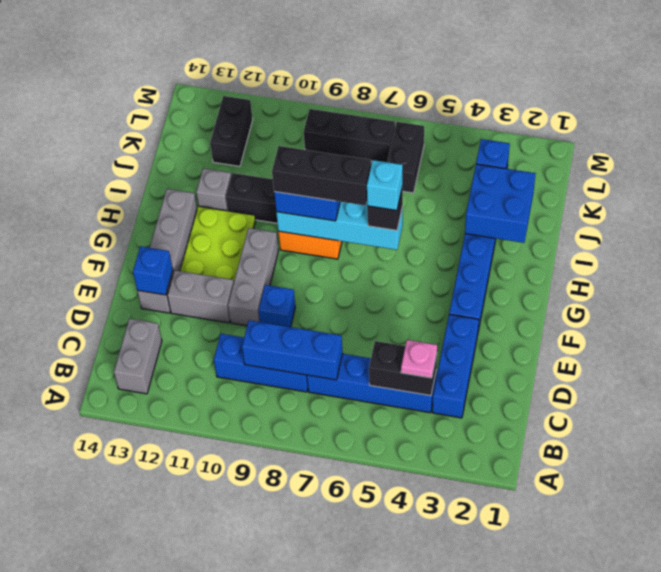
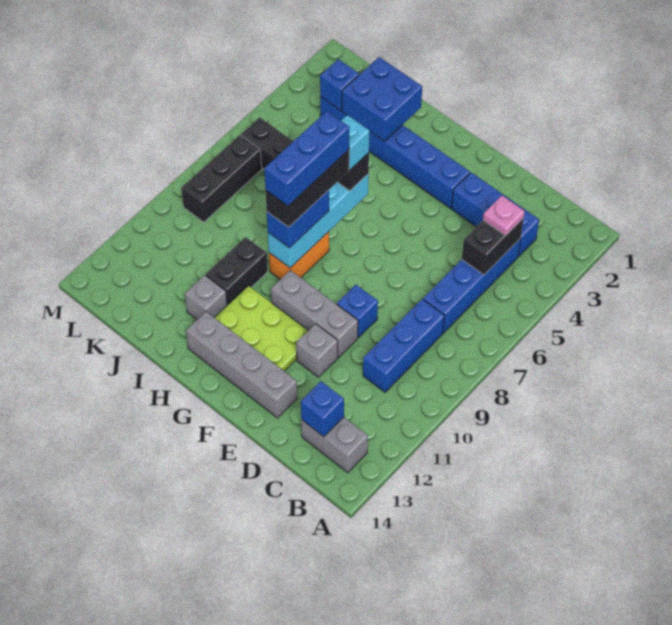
blue brick C7:C9 level 2 -> blue brick H7:H9 level 5
grey brick E11:E12 level 1 -> grey brick E11 level 1
blue brick E13 level 2 -> blue brick C13 level 2
black brick K12:L12 level 1 -> none

